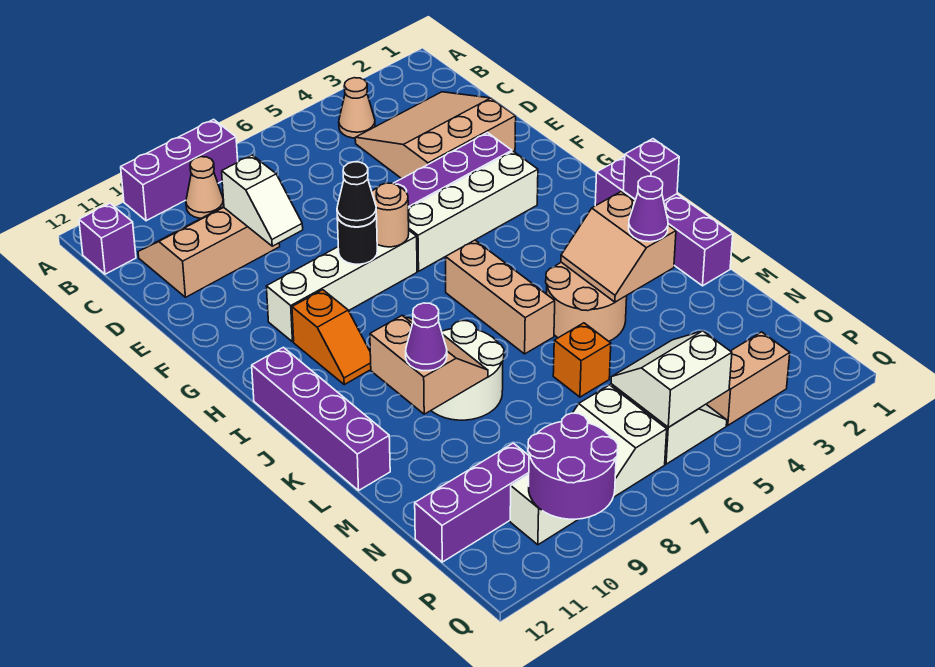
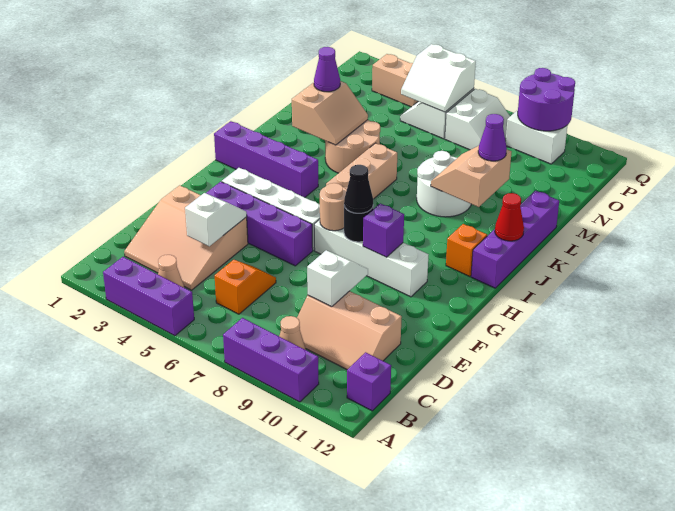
none -> white slope D4:E4 level 2 top D
orange slope H10:I10 level 1 top H -> orange slope C6:D6 level 1 top C
purple brick I1:L1 level 1 -> purple brick I1:I4 level 1
purple brick J1 level 2 -> purple brick G9 level 2
none -> red cone J12 level 2
orange brick M6 level 1 -> orange brick I11 level 1
purple brick O10:O12 level 1 -> purple brick A3:A5 level 1

